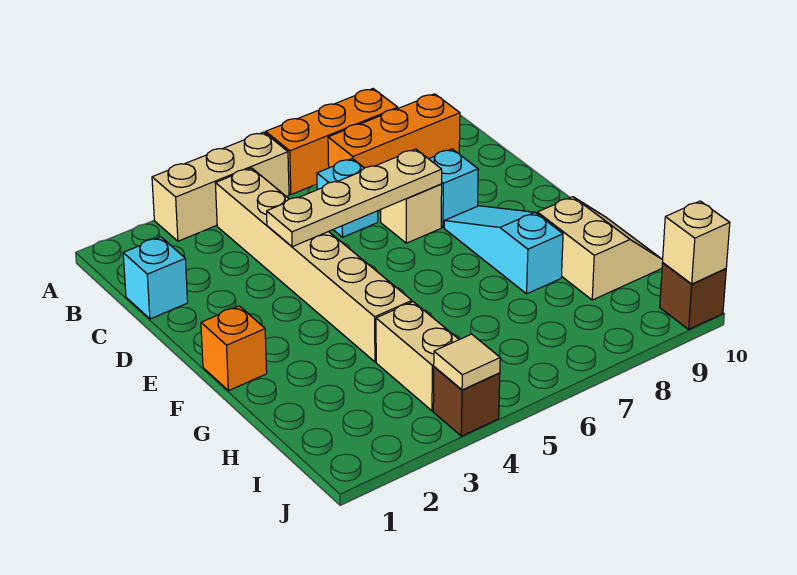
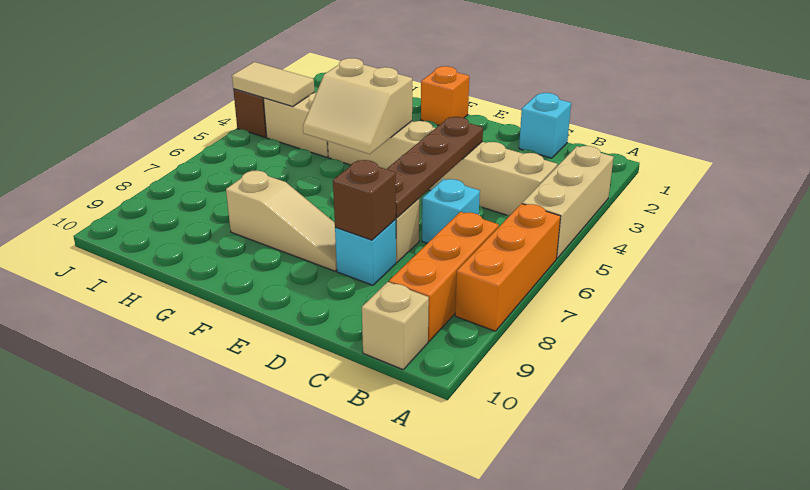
tan plate D4:D7 level 2 -> brown plate D4:D7 level 2
cyan slope E8:G8 level 1 top G -> tan slope E8:G8 level 1 top G
tan slope G9:H10 level 1 top 9 -> tan slope F4:G5 level 2 top 4
tan tile J4 level 2 -> tan tile I4:J4 level 2
brown brick J10 level 1 -> brown brick D8 level 2
tan brick J10 level 2 -> tan brick B10 level 1

